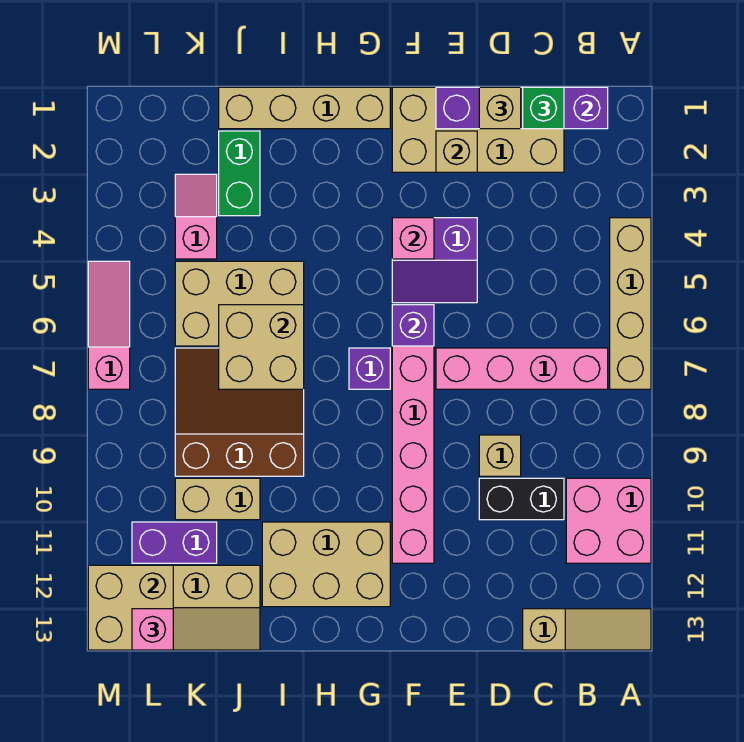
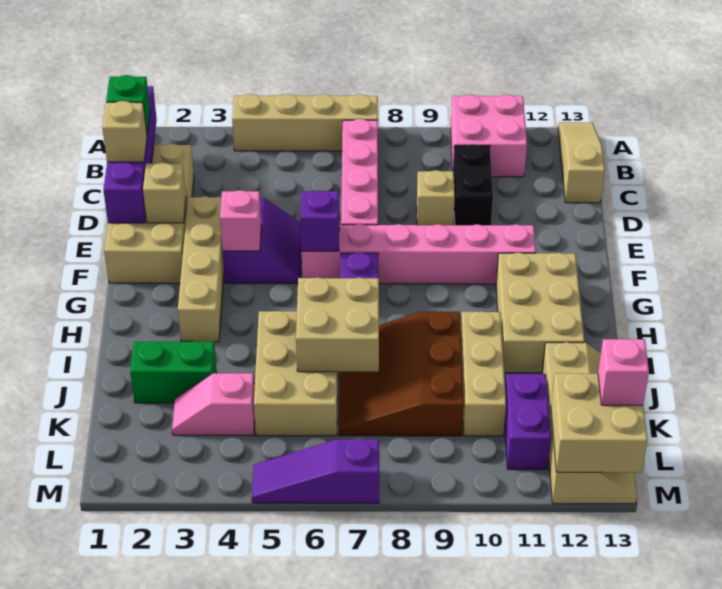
tan brick G1:J1 level 1 -> tan brick E3:H3 level 1
tan brick J10:K10 level 1 -> tan brick I10:K10 level 1
pink slope M5:M7 level 1 top 7 -> purple slope M5:M7 level 1 top 7

